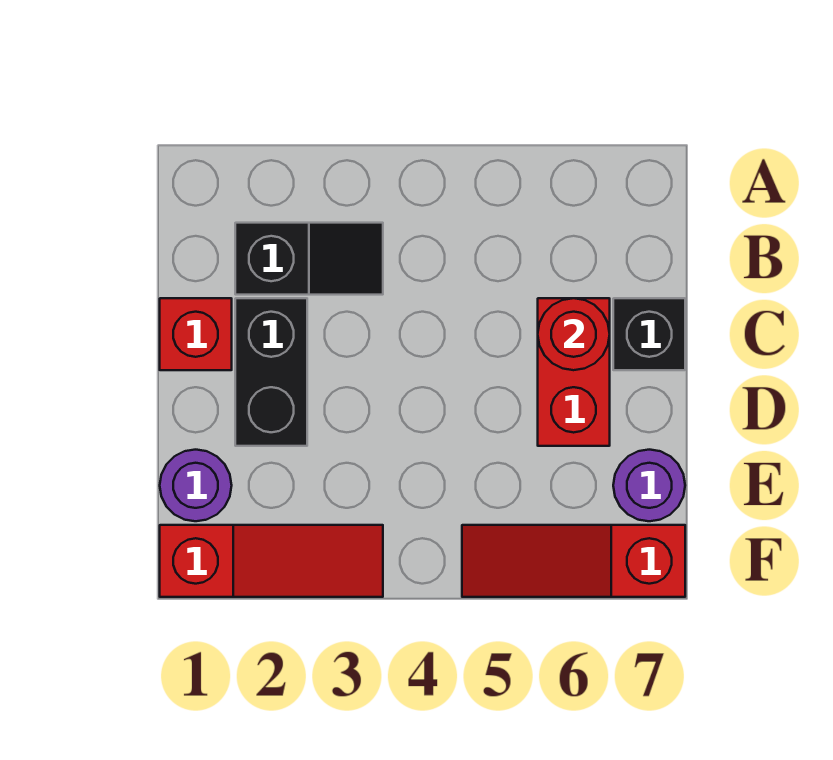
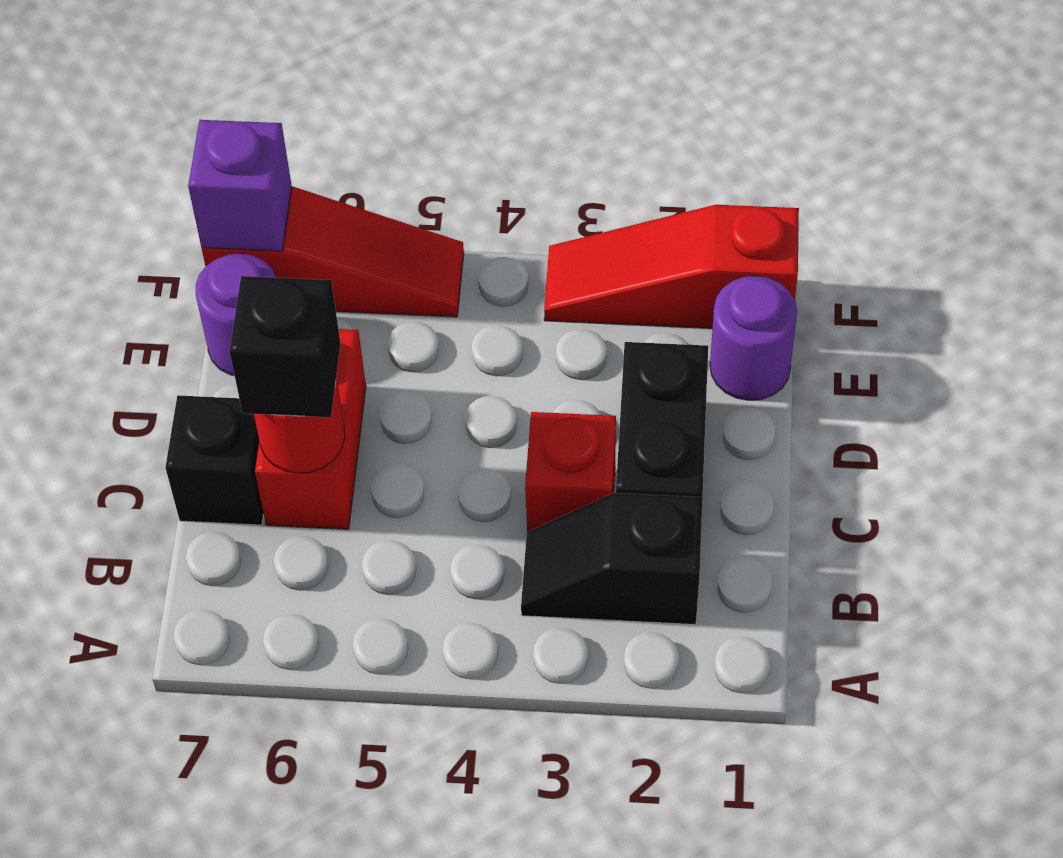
red brick C1 level 1 -> red brick C3 level 1
none -> black brick C6 level 3
none -> purple brick F7 level 2

